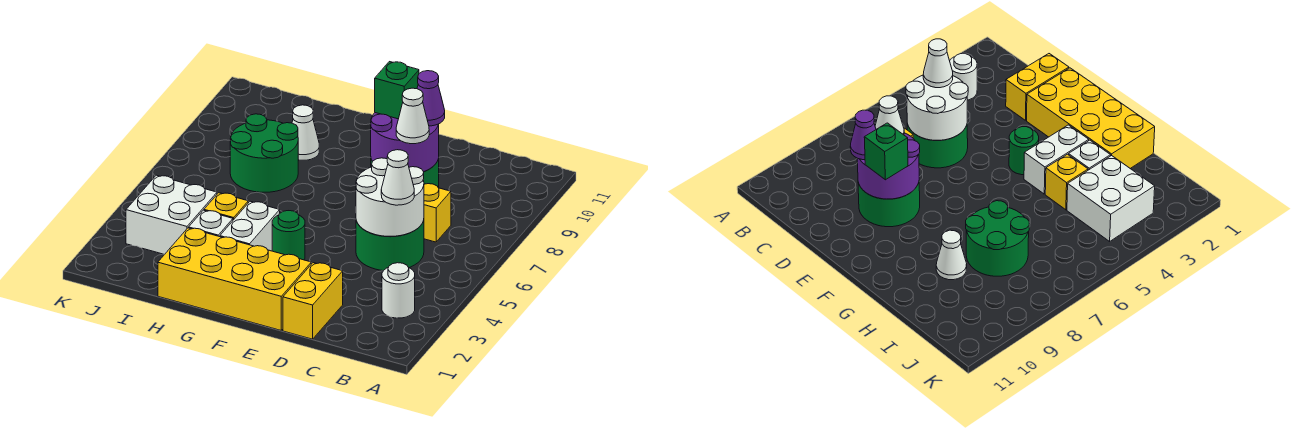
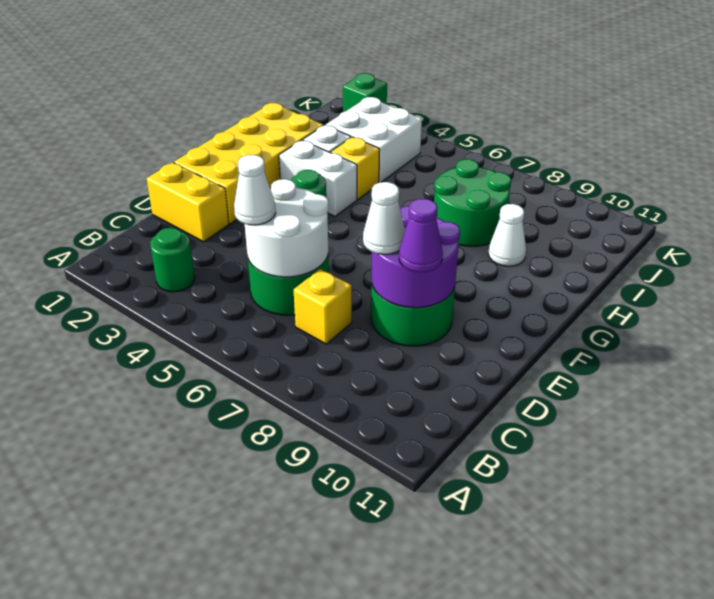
white round brick B3 level 1 -> green round brick B3 level 1
green brick E9 level 3 -> green brick K2 level 1

